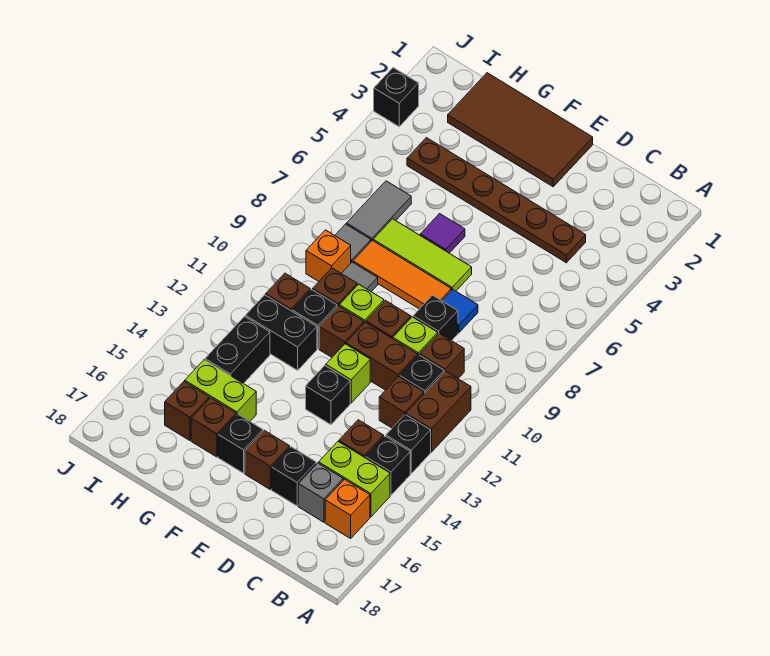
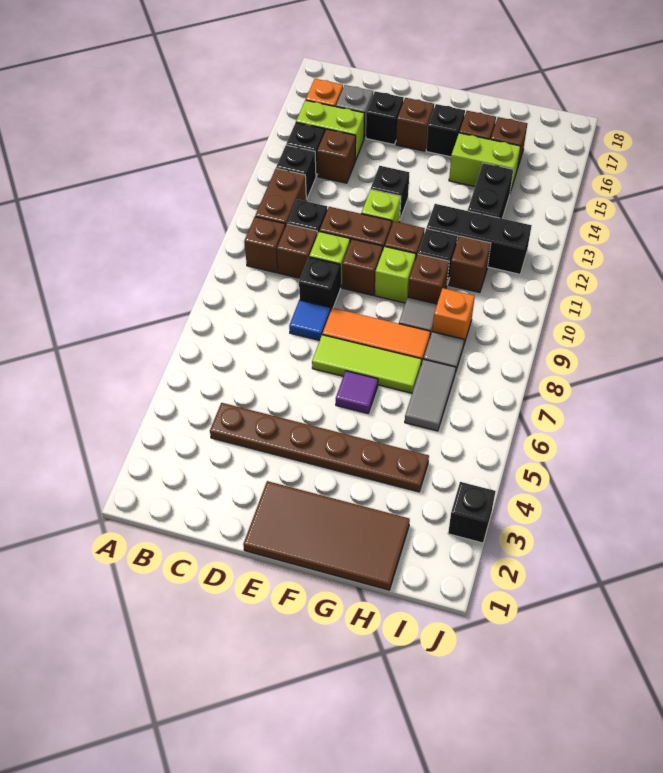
brown brick C12 level 1 -> brown brick B10 level 1
black brick G12:H12 level 1 -> black brick G12:I12 level 1

